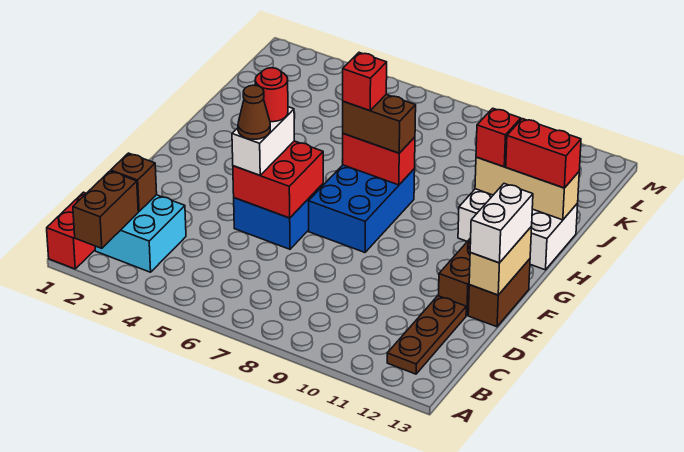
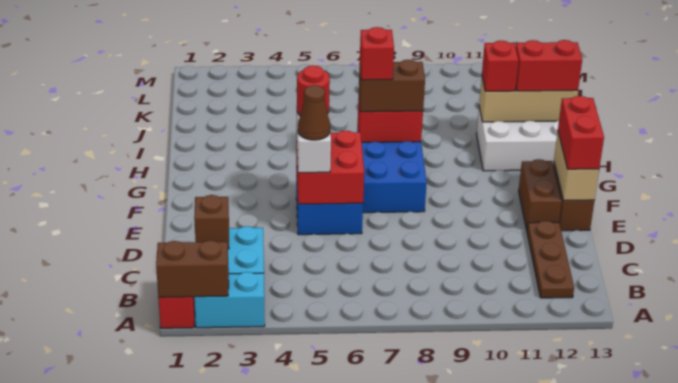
none -> cyan brick A2:A3 level 1
brown brick A2:B2 level 2 -> brown brick A1:A2 level 2
white brick E13:F13 level 3 -> red brick E13:F13 level 3

